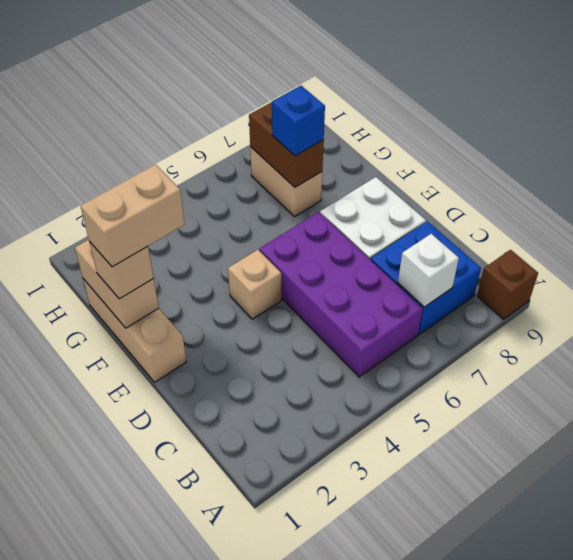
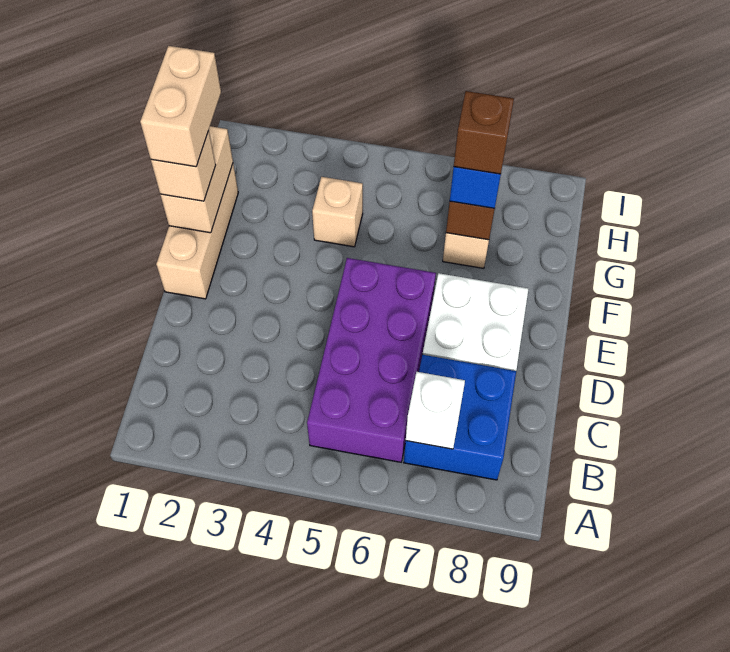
brown brick A9 level 1 -> brown brick G7 level 4
tan brick E4 level 1 -> tan brick G4 level 1
tan brick F1:F2 level 4 -> tan brick F1:G1 level 4

